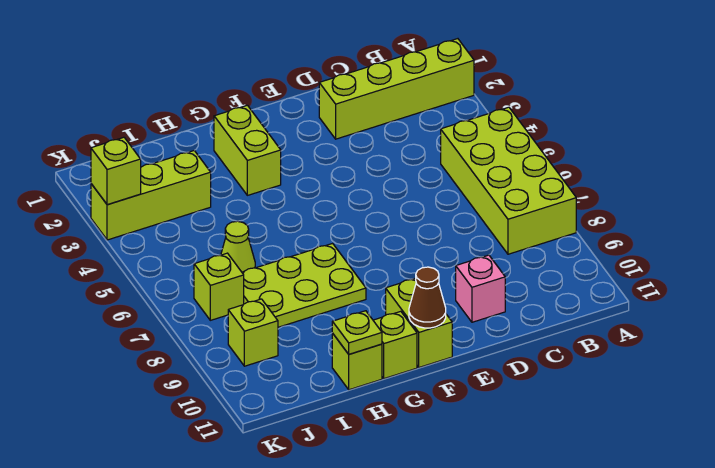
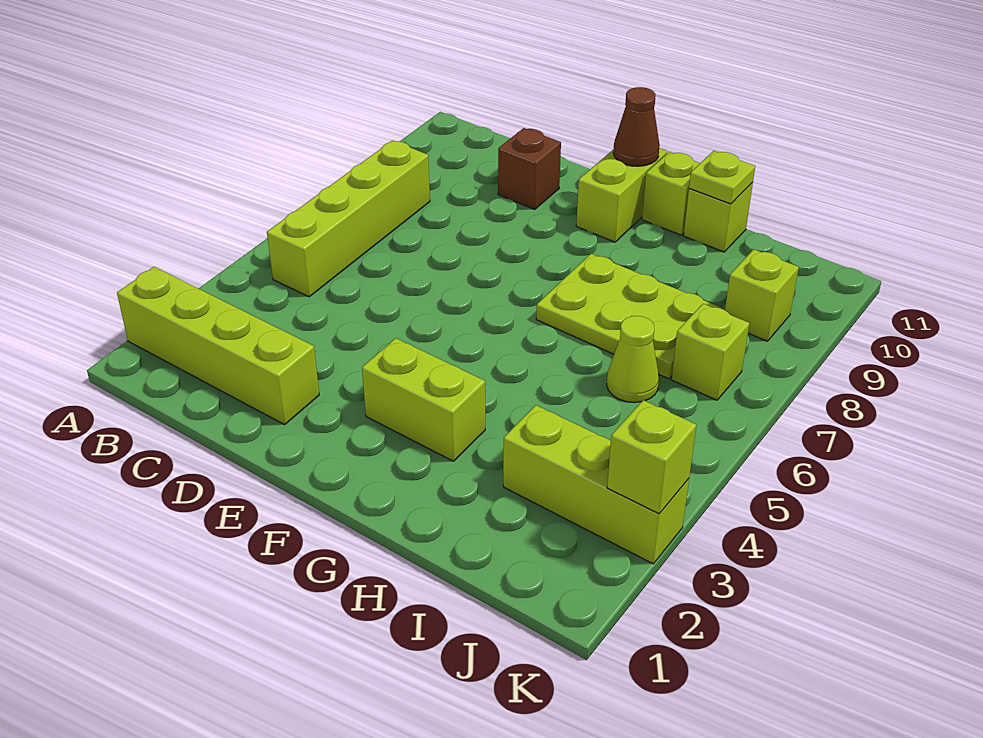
lime brick A5:B8 level 1 -> lime brick B5:B8 level 1
pink brick D10 level 1 -> brown brick D10 level 1
lime brick G2:G3 level 1 -> lime brick F3:G3 level 1

